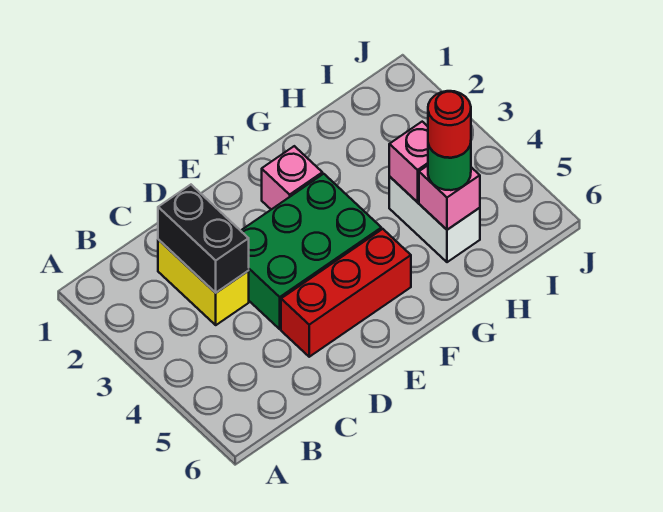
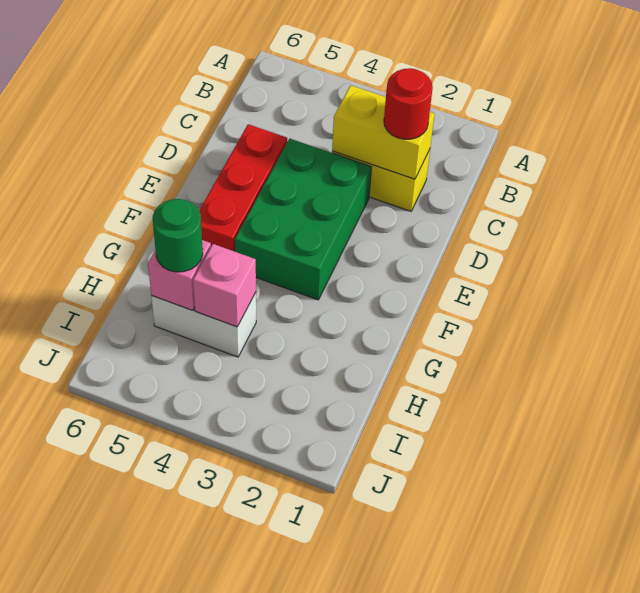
black brick C2:C3 level 2 -> yellow brick C2:C3 level 2
pink brick F2 level 1 -> none
red round brick H5 level 4 -> red round brick C2 level 3

